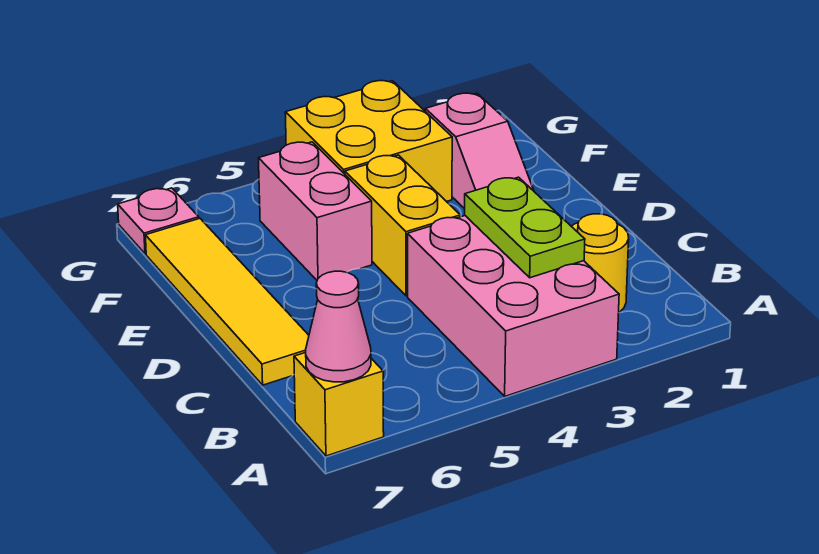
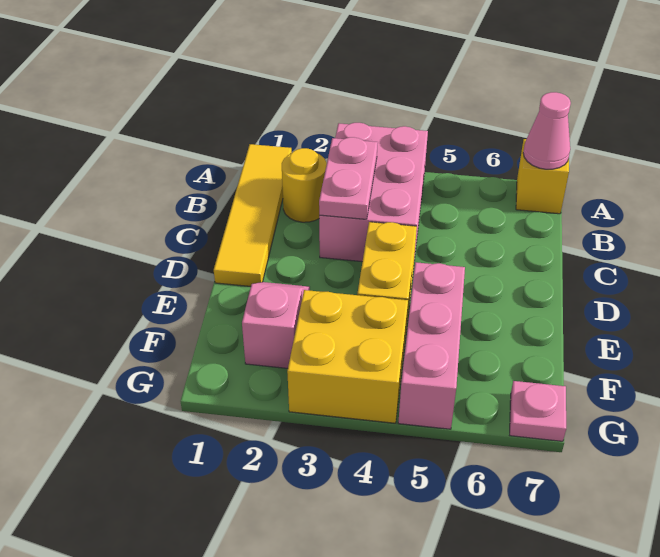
lime plate B3:C3 level 2 -> pink plate B3:C3 level 2
yellow tile C7:F7 level 1 -> yellow tile A1:D1 level 1
pink brick E5:F5 level 1 -> pink brick E5:G5 level 1

